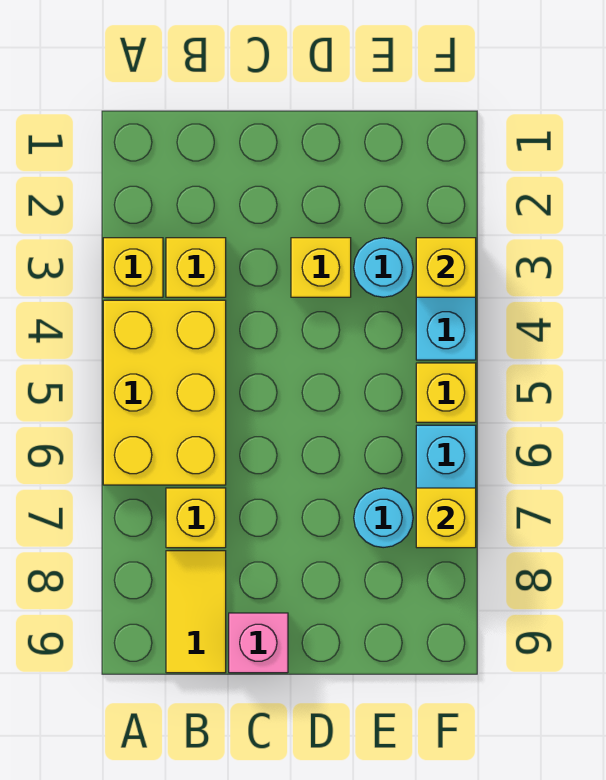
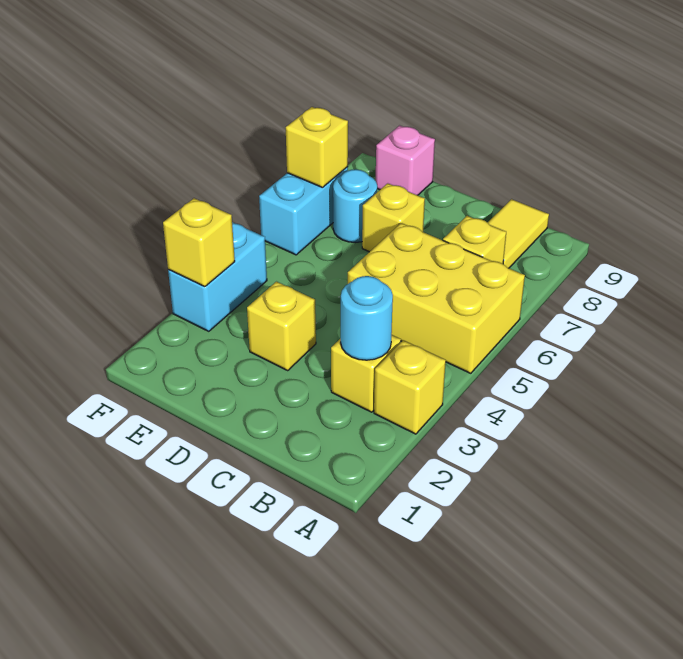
yellow brick A4:B6 level 1 -> yellow brick A5:C6 level 1
pink brick C9 level 1 -> pink brick E9 level 1
cyan round brick E3 level 1 -> cyan round brick B3 level 2
yellow brick F5 level 1 -> yellow brick D7 level 1

